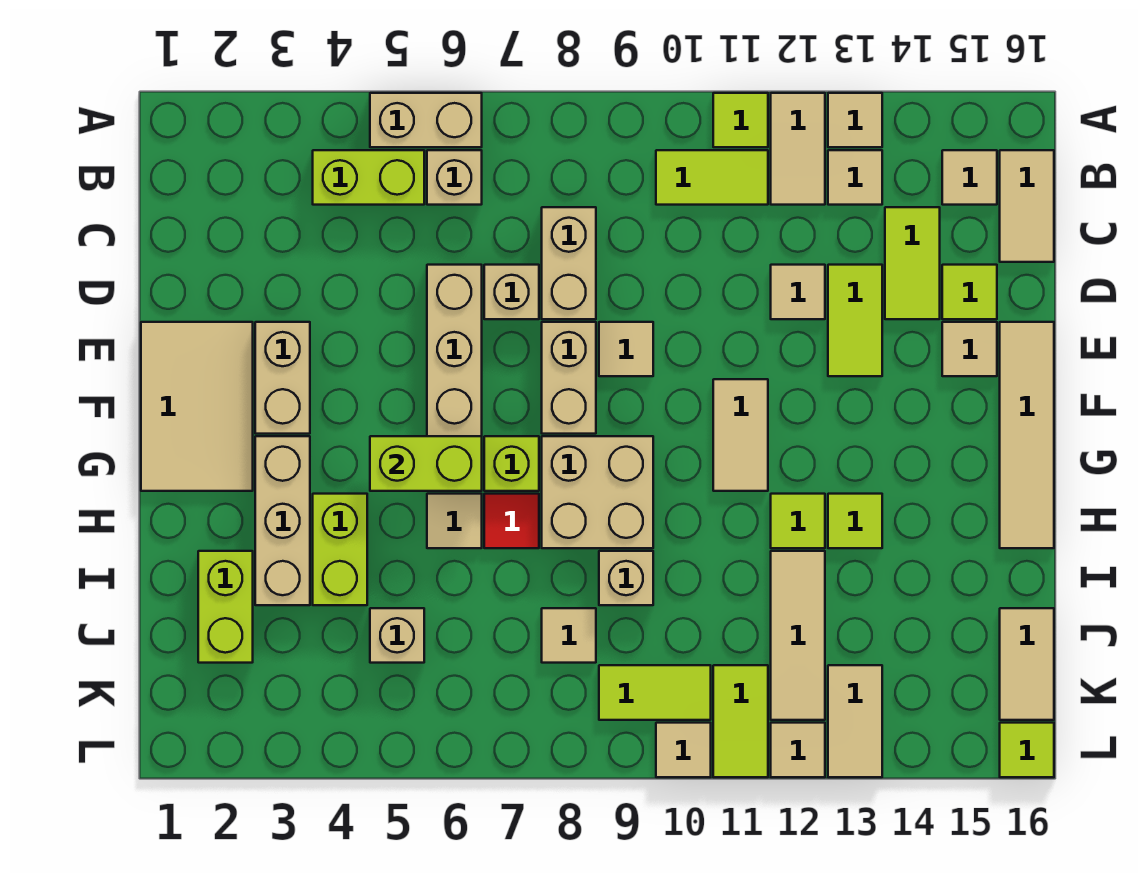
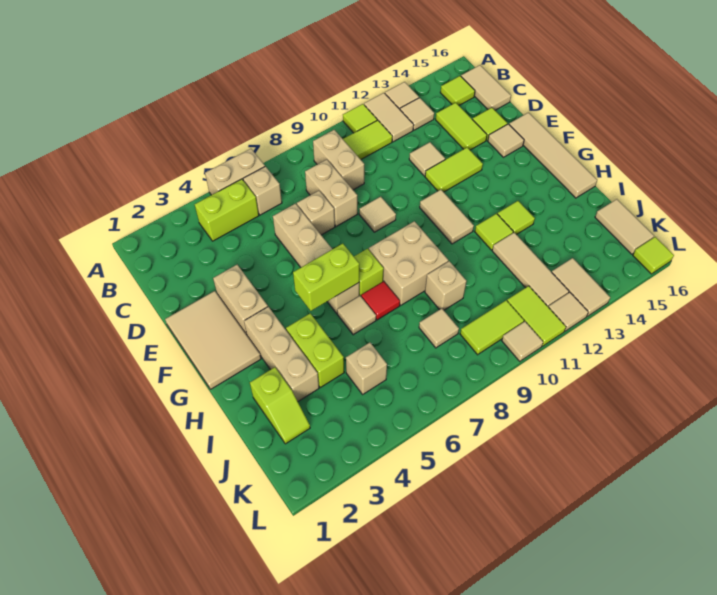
tan tile B15 level 1 -> lime tile B15 level 1
lime tile D13:E13 level 1 -> lime tile E12:E13 level 1
tan brick E8:F8 level 1 -> tan brick B9:C9 level 1
lime brick I2:J2 level 1 -> lime slope I2:J2 level 1 top I

